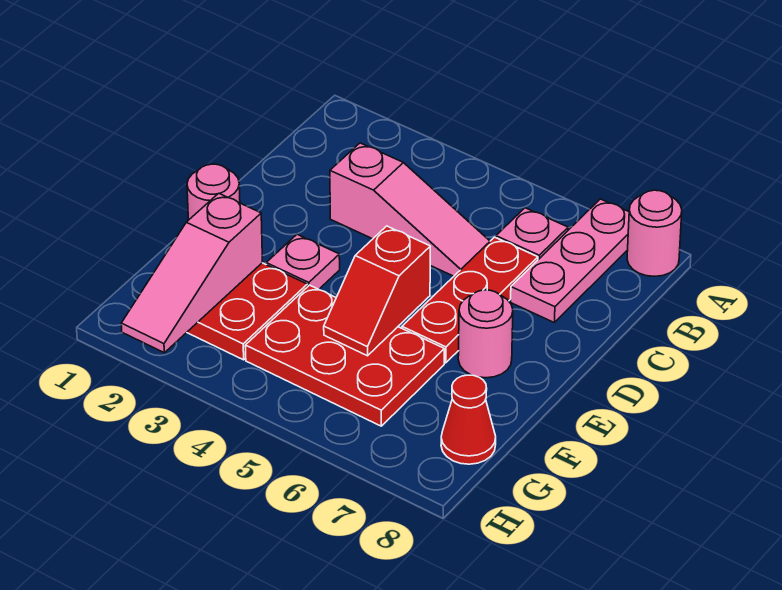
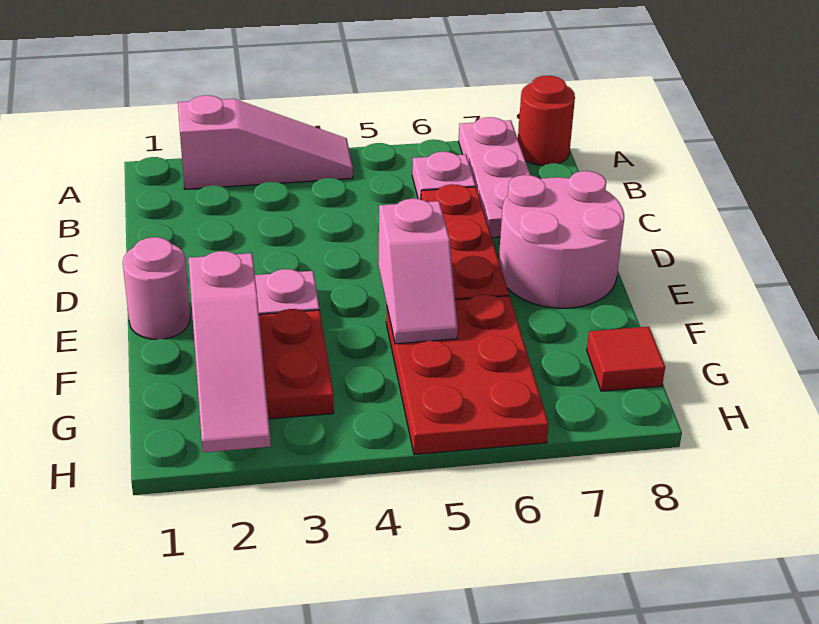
pink round brick A8 level 1 -> red round brick A8 level 1
pink slope C3:C5 level 1 top 3 -> pink slope A2:A4 level 1 top 2
red slope E5:F5 level 2 top E -> pink slope E5:F5 level 2 top E
pink round brick E7 level 1 -> pink round brick D7:E8 level 1
red plate F4:G6 level 1 -> red plate F5:H6 level 1
red cone G8 level 1 -> red tile G8 level 1

